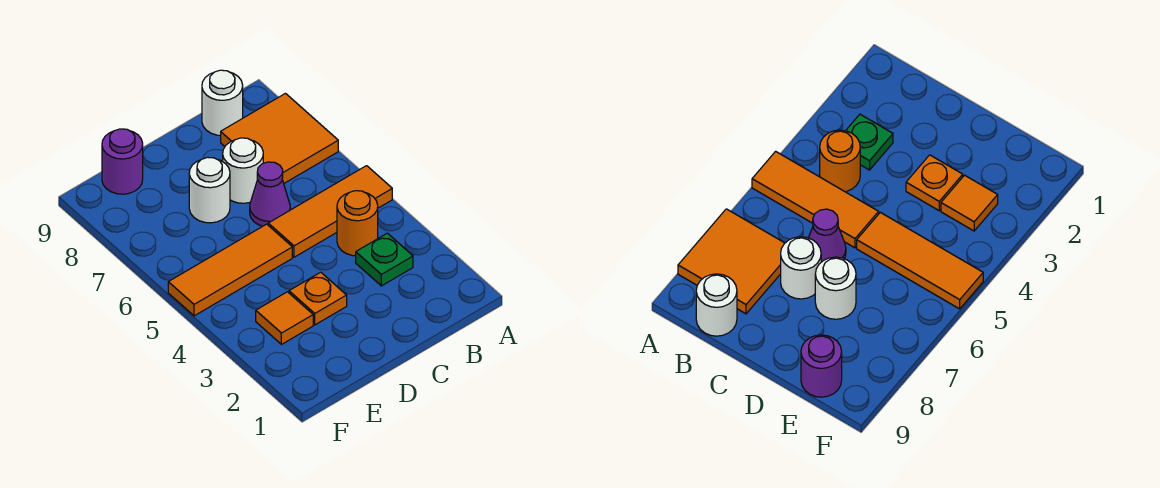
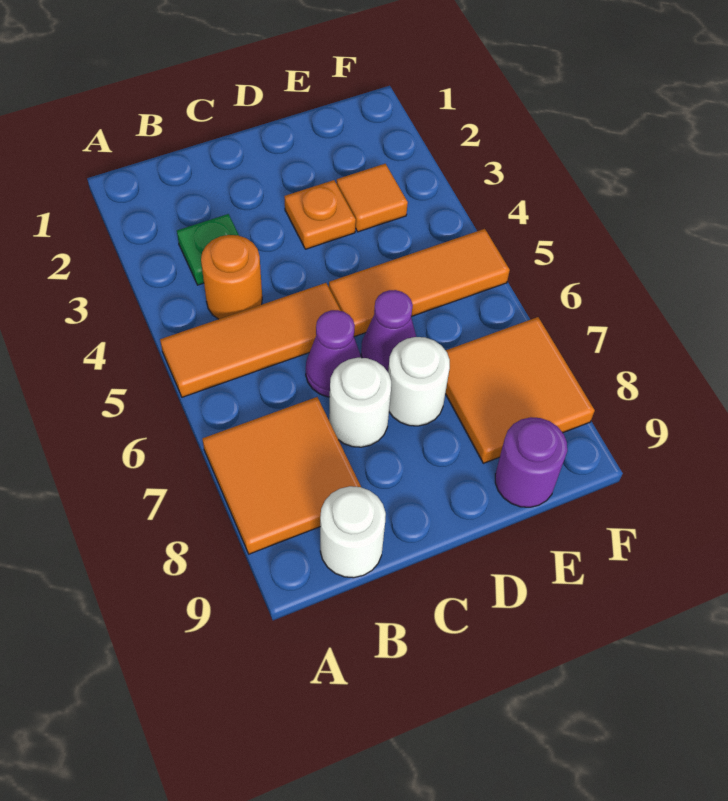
none -> purple cone D6 level 1
none -> orange tile E7:F8 level 1

